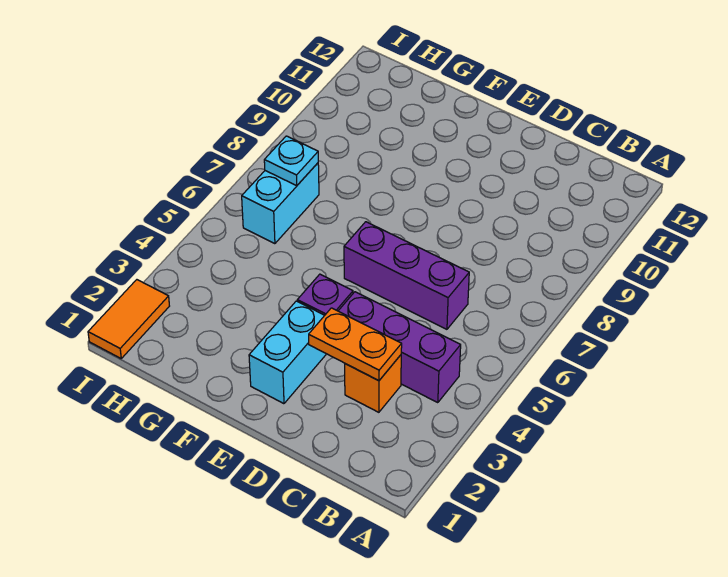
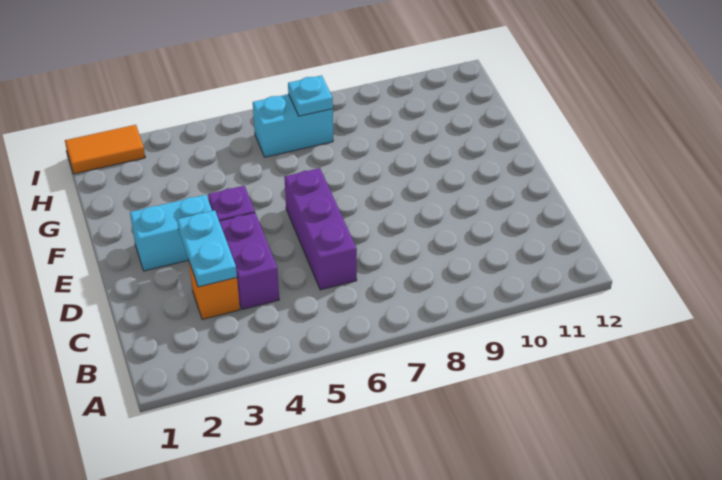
purple brick B4:D4 level 1 -> purple brick C4:D4 level 1
orange plate C3:D3 level 2 -> cyan plate C3:D3 level 2

